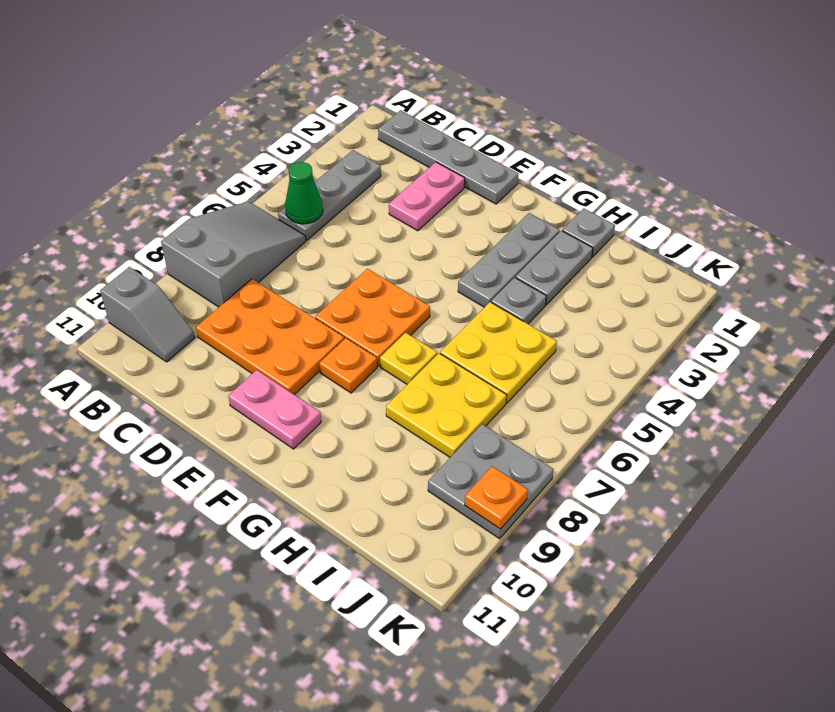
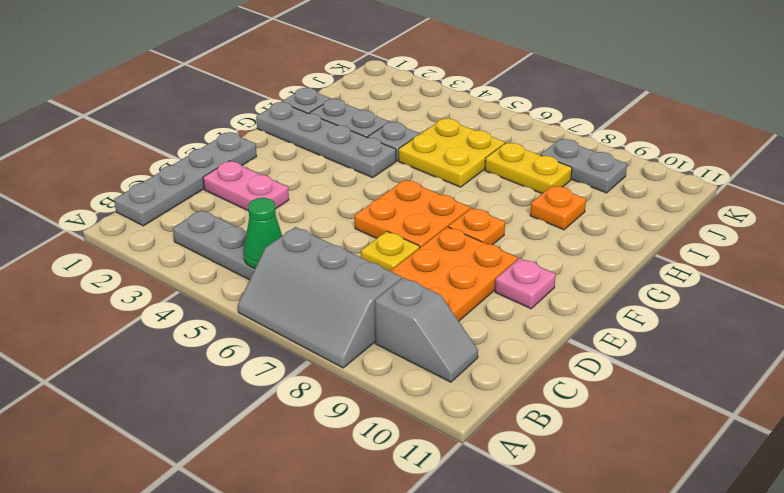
grey slope A6:B8 level 1 top 8 -> grey slope A6:B8 level 1 top B
grey slope A10:B10 level 1 top A -> grey slope B9:B10 level 1 top 9
pink plate E10:F10 level 1 -> pink plate E10 level 1
grey plate G2:G4 level 1 -> grey plate G1:G4 level 1
yellow plate G7 level 1 -> yellow plate D7 level 1
yellow plate H7:I8 level 1 -> yellow plate I7:I8 level 1
grey plate J8:K9 level 1 -> grey plate J8:J9 level 1
orange plate K9 level 2 -> orange plate H9 level 1

